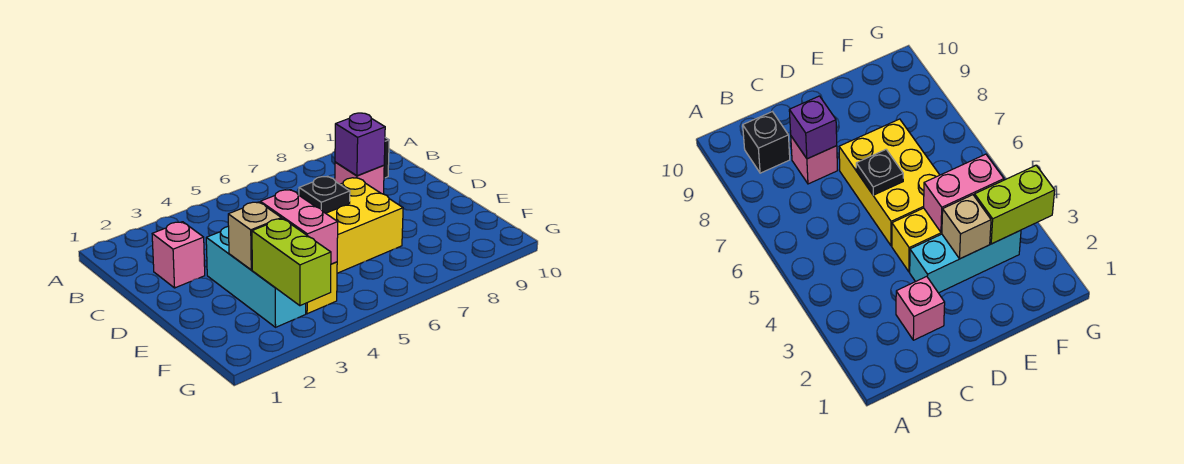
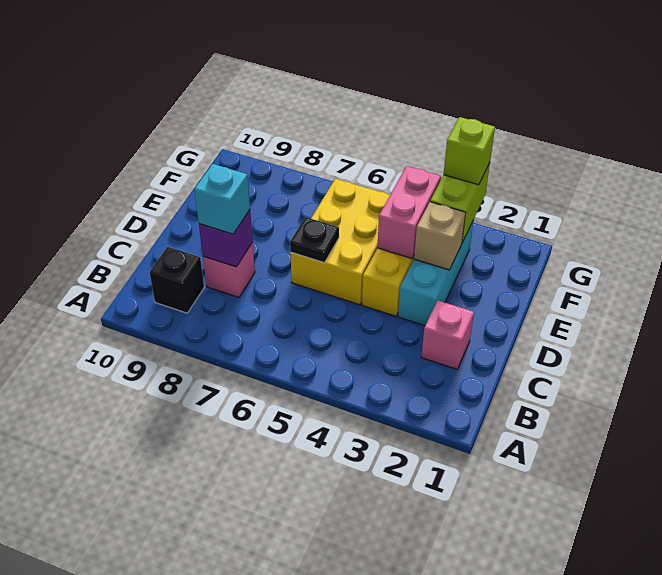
none -> cyan brick C8 level 3
yellow brick D5:E7 level 1 -> yellow brick D5:F6 level 1
none -> lime brick G3 level 3

